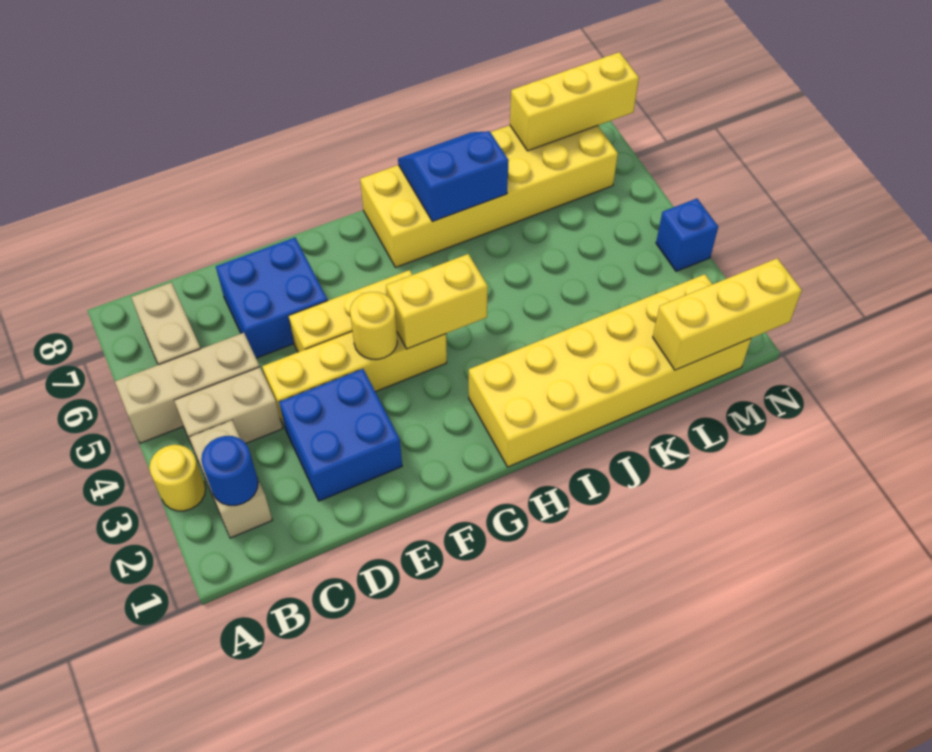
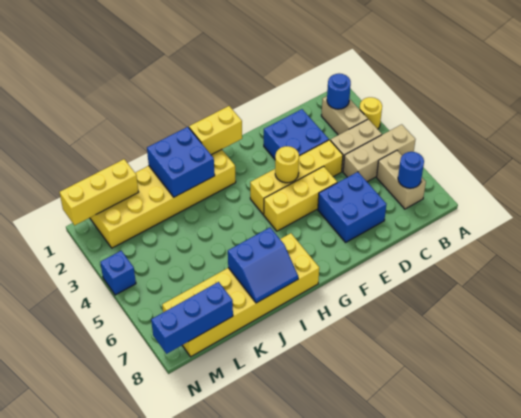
none -> blue round brick B7 level 2
yellow brick G4:H4 level 2 -> yellow brick G1:H1 level 2
none -> blue brick I1:J2 level 2
yellow brick L8:N8 level 2 -> blue brick L8:N8 level 2

